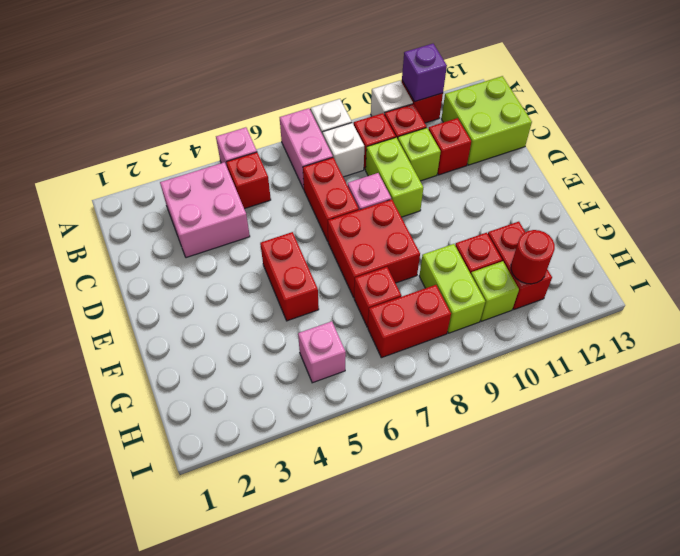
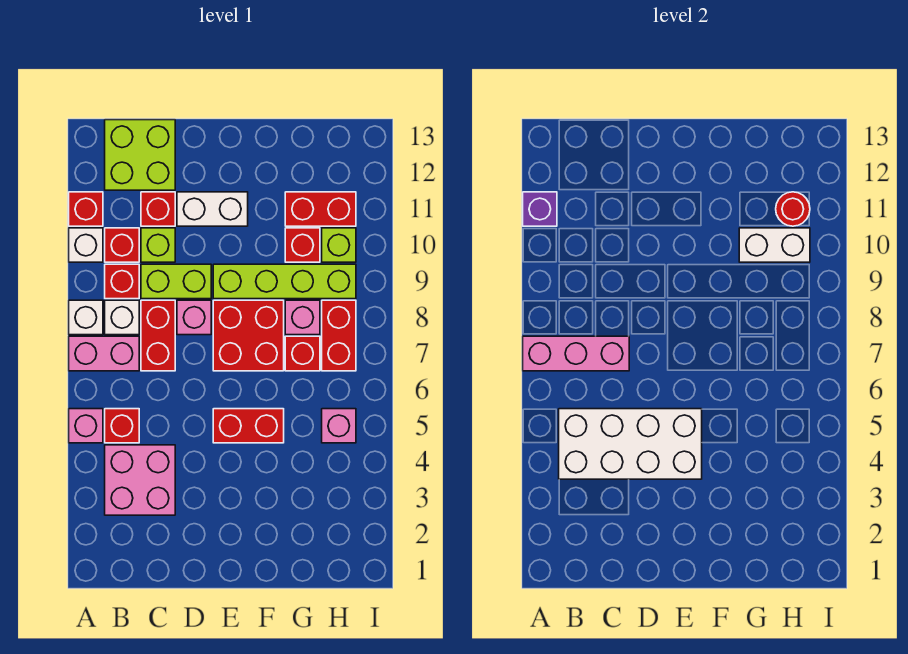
none -> pink brick A7:C7 level 2
none -> white brick B4:E5 level 2
red brick C7:D7 level 1 -> red brick C7:C8 level 1
none -> white brick D11:E11 level 1
none -> pink brick G8 level 1
lime brick G9:H9 level 1 -> lime brick E9:H9 level 1
none -> white brick G10:H10 level 2

